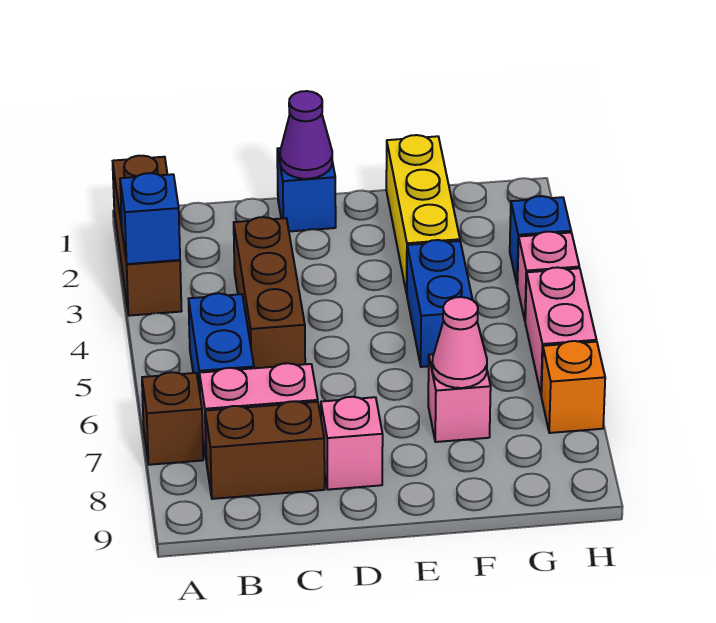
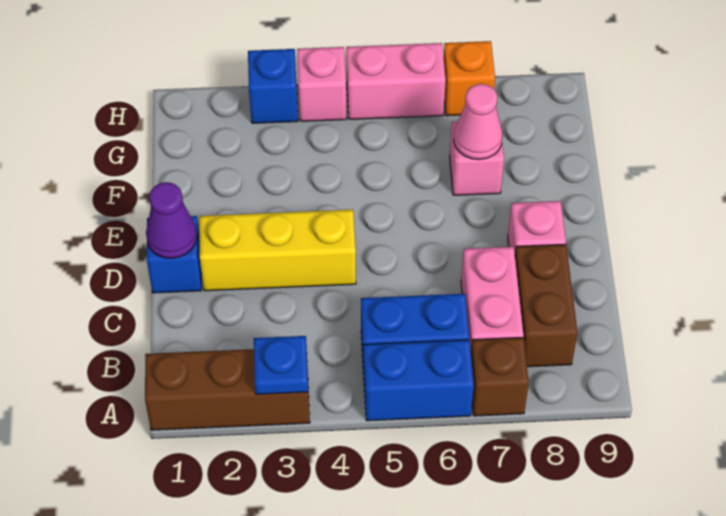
blue brick A3 level 2 -> blue plate A3 level 2
brown brick C3:C5 level 1 -> none
yellow brick F1:F3 level 1 -> yellow brick D2:D4 level 1
blue brick F4:F5 level 1 -> blue brick A5:A6 level 1

